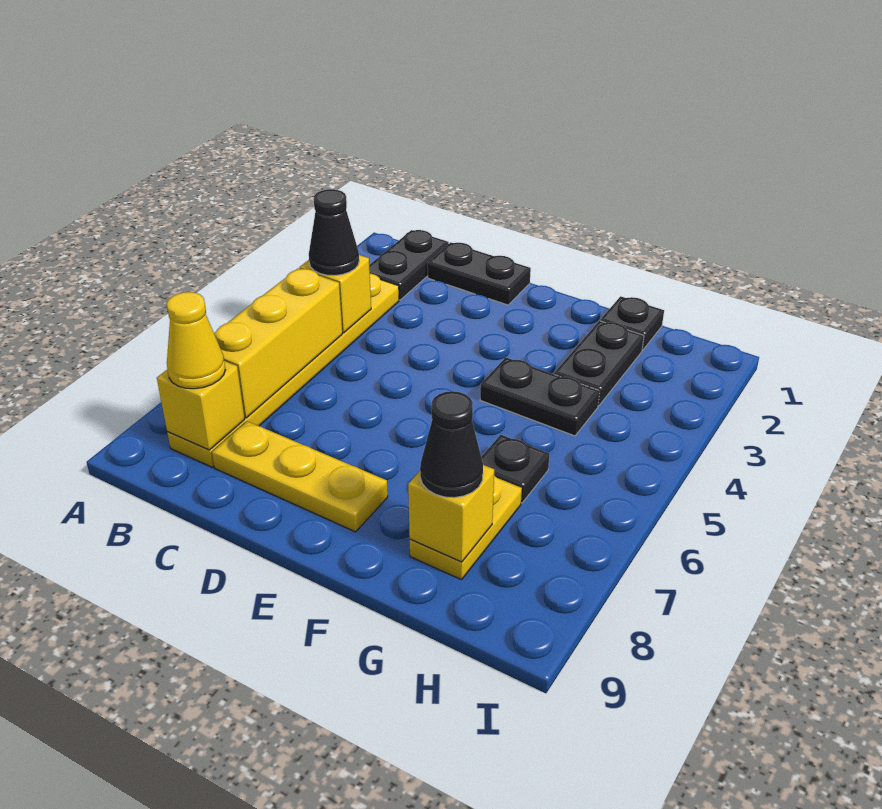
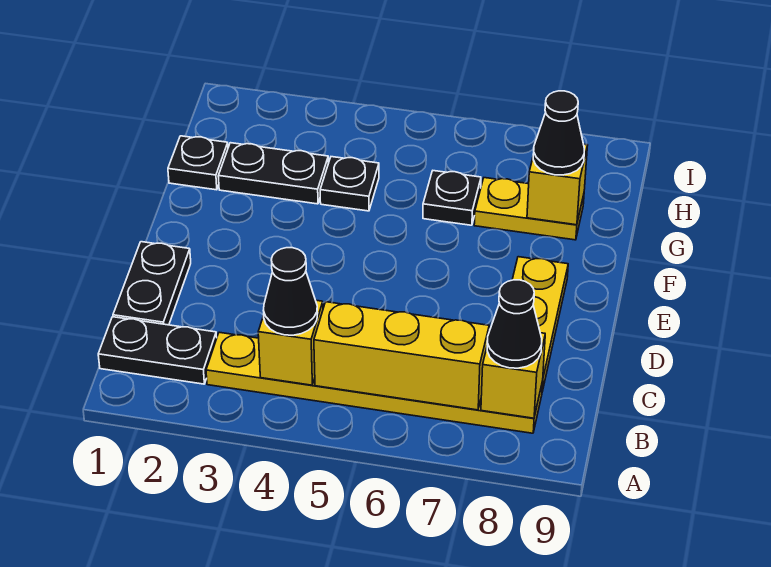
yellow cone B8 level 3 -> black cone B8 level 3
black plate F4:G4 level 1 -> black plate G4 level 1

